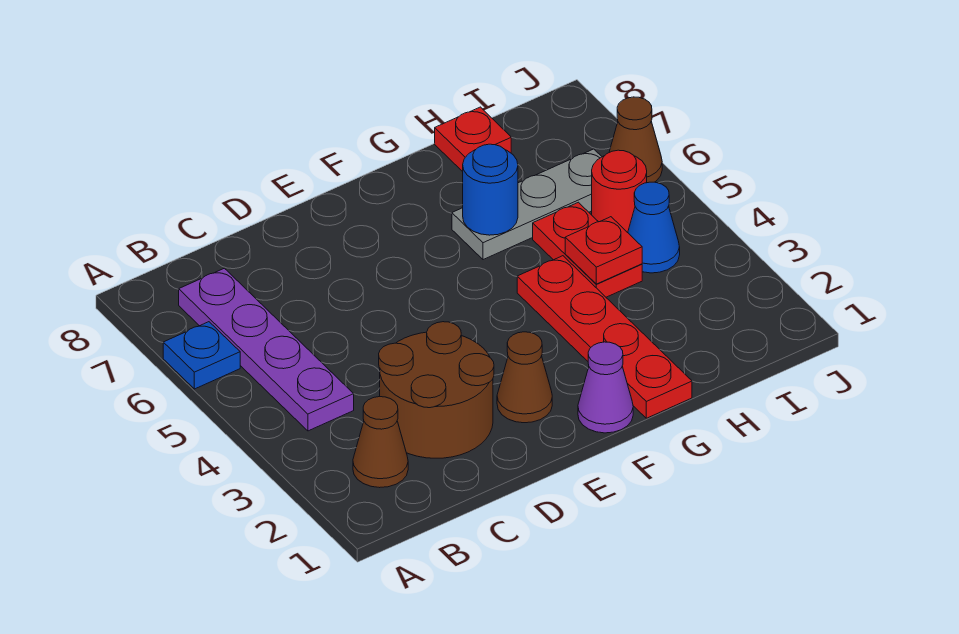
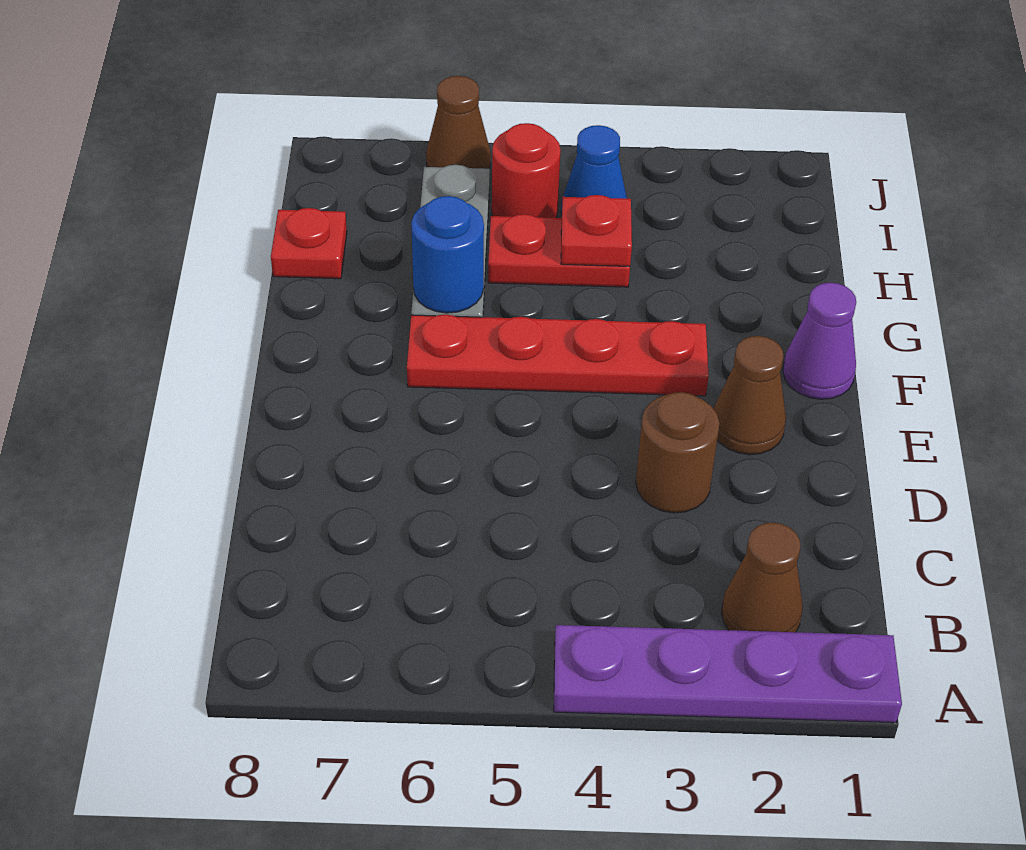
blue plate A6 level 1 -> none
purple plate B4:B7 level 1 -> purple plate A1:A4 level 1
brown round brick C2:D3 level 1 -> brown round brick D3 level 1
red plate G1:G4 level 1 -> red plate F3:F6 level 1

